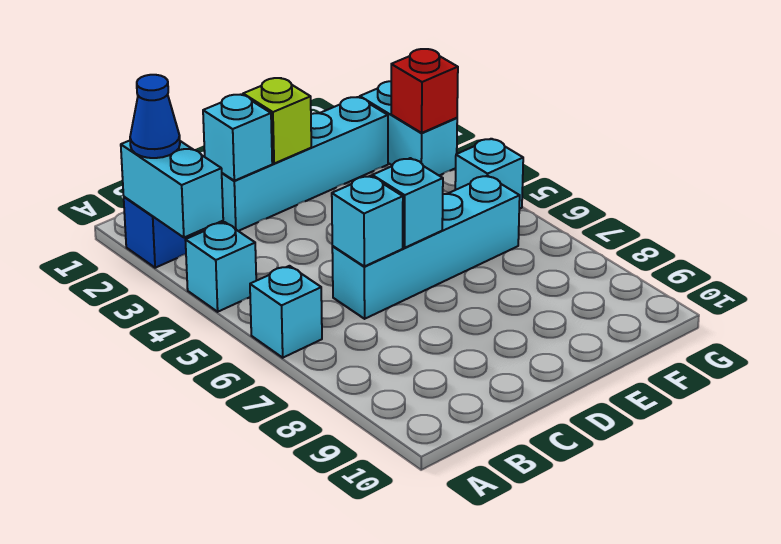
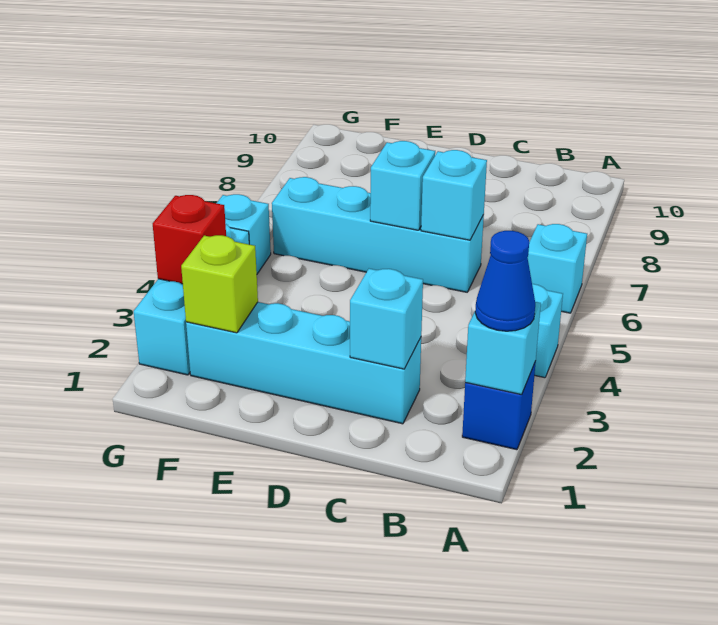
cyan brick A2:A3 level 2 -> cyan brick A2 level 2
lime brick D2 level 2 -> lime brick F2 level 2
cyan brick G2:G3 level 1 -> cyan brick G2:G4 level 1

